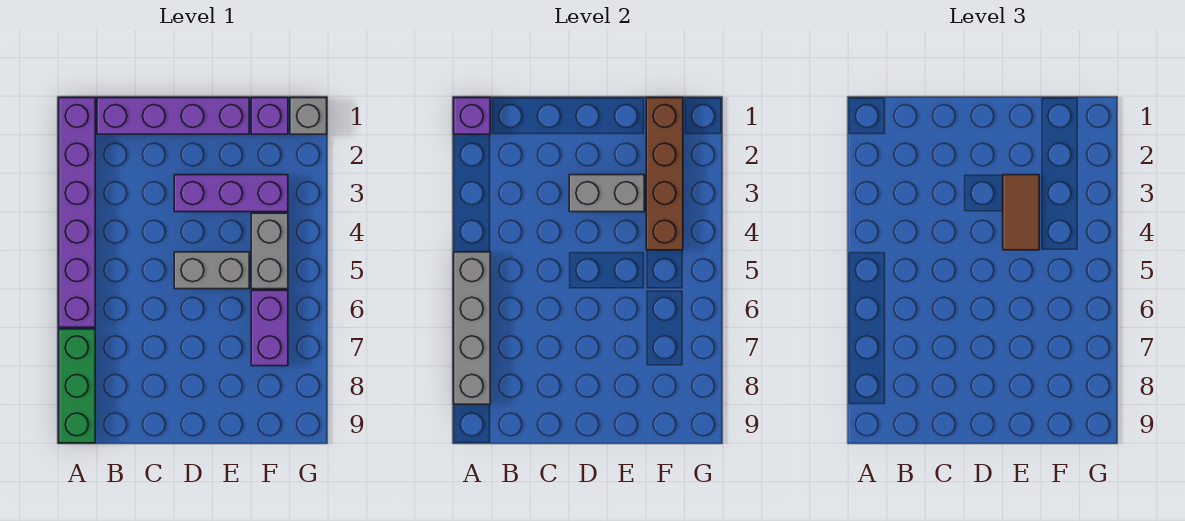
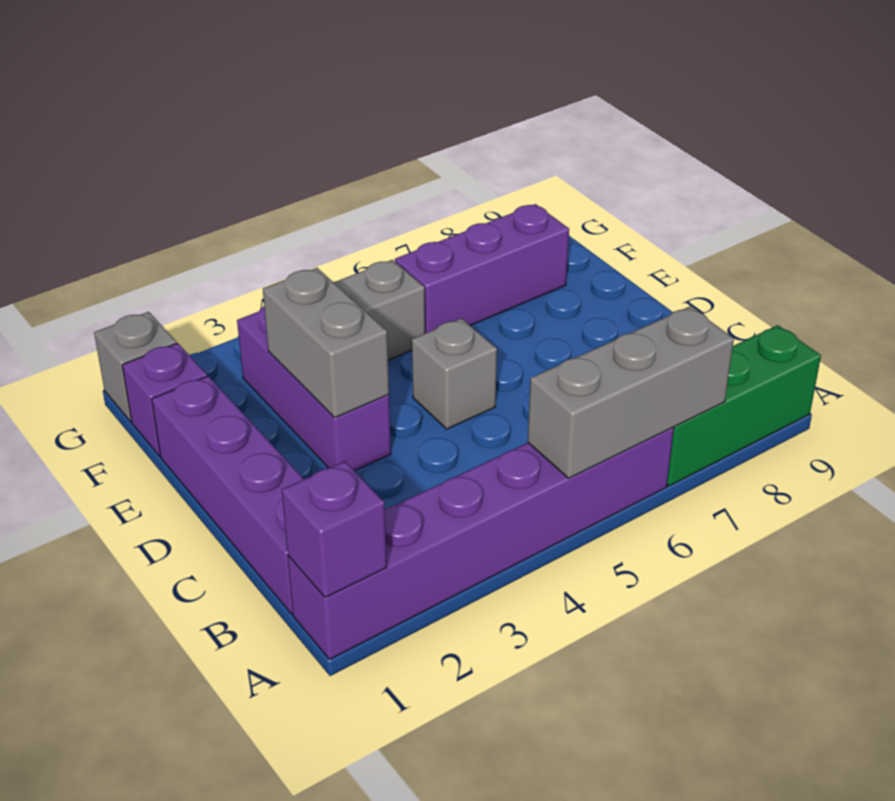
grey brick A5:A8 level 2 -> grey brick A5:A7 level 2
grey brick D5:E5 level 1 -> grey brick D5 level 1
brown tile E3:E4 level 3 -> none
brown brick F1:F4 level 2 -> none
purple brick F6:F7 level 1 -> purple brick F6:F8 level 1

